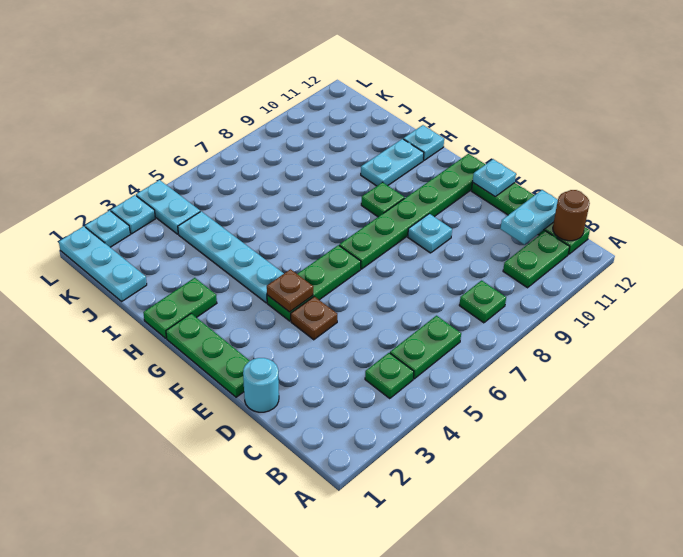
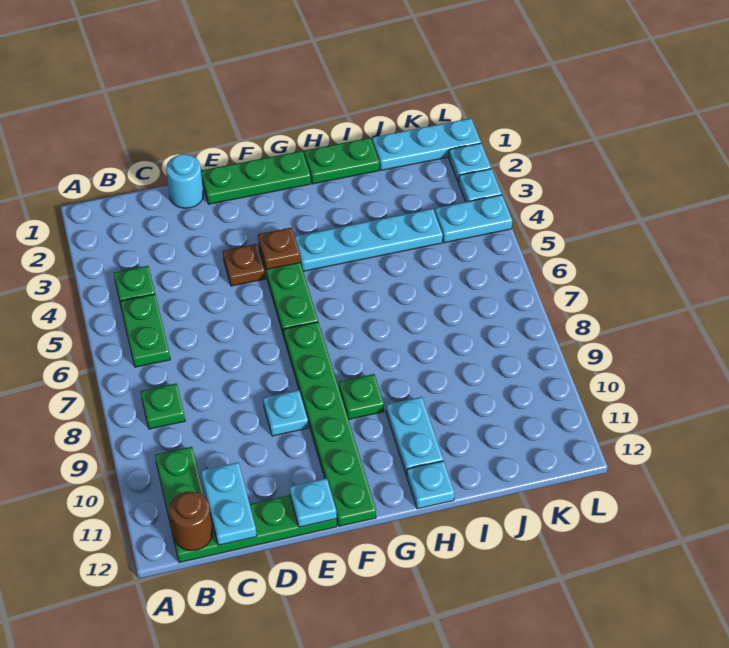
green plate H1:H2 level 1 -> green plate H1:I1 level 1

